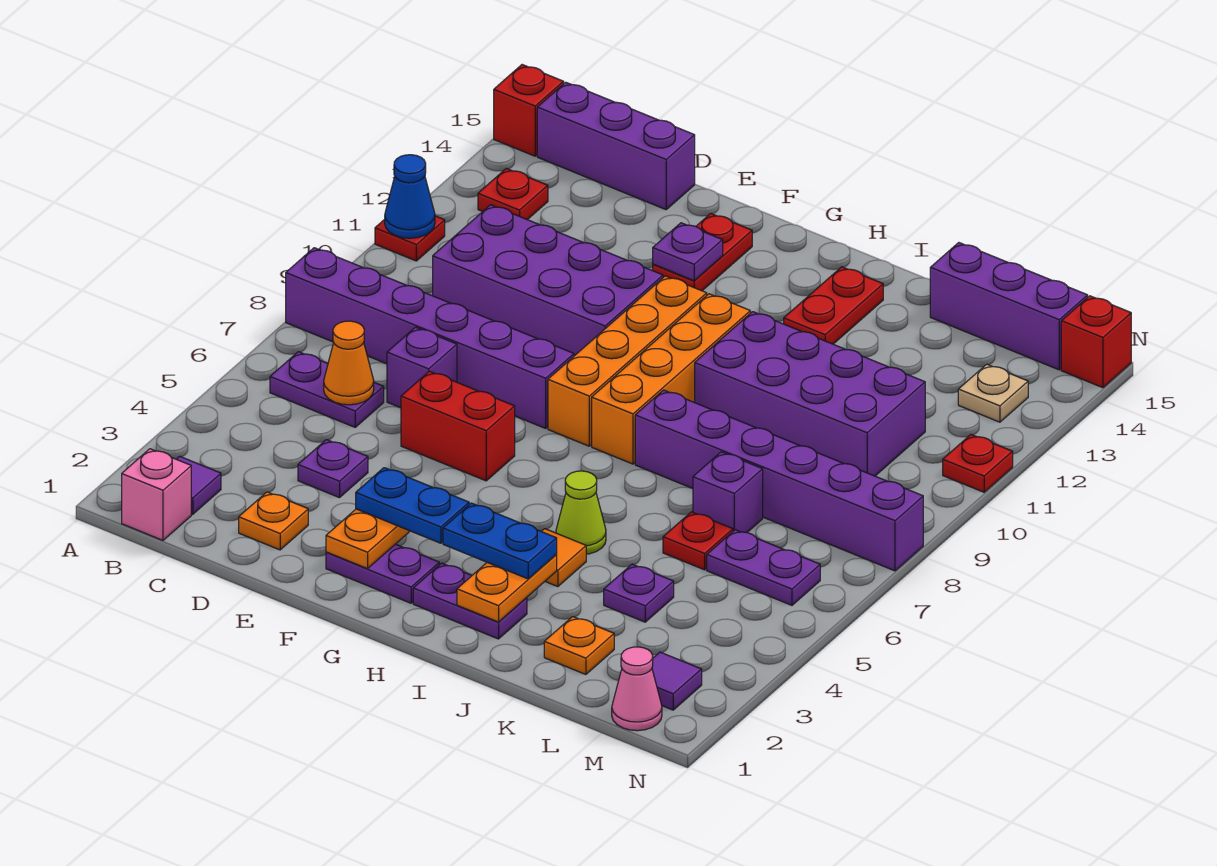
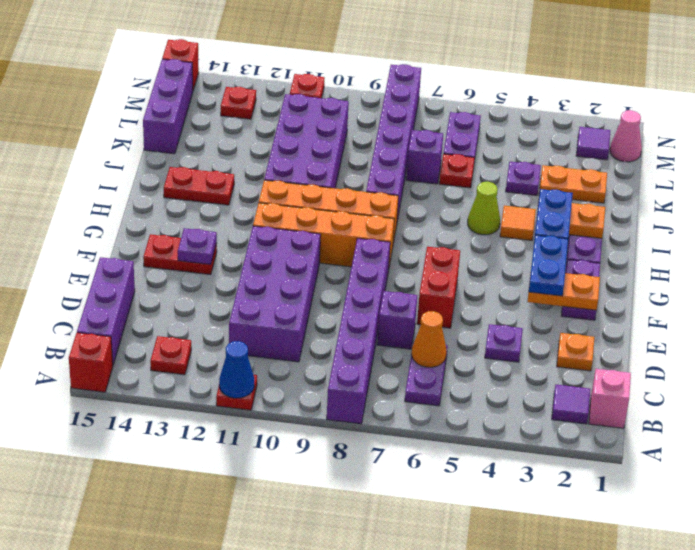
orange plate K2 level 1 -> orange plate K2:K3 level 1
tan plate M13 level 1 -> red plate M13 level 1

